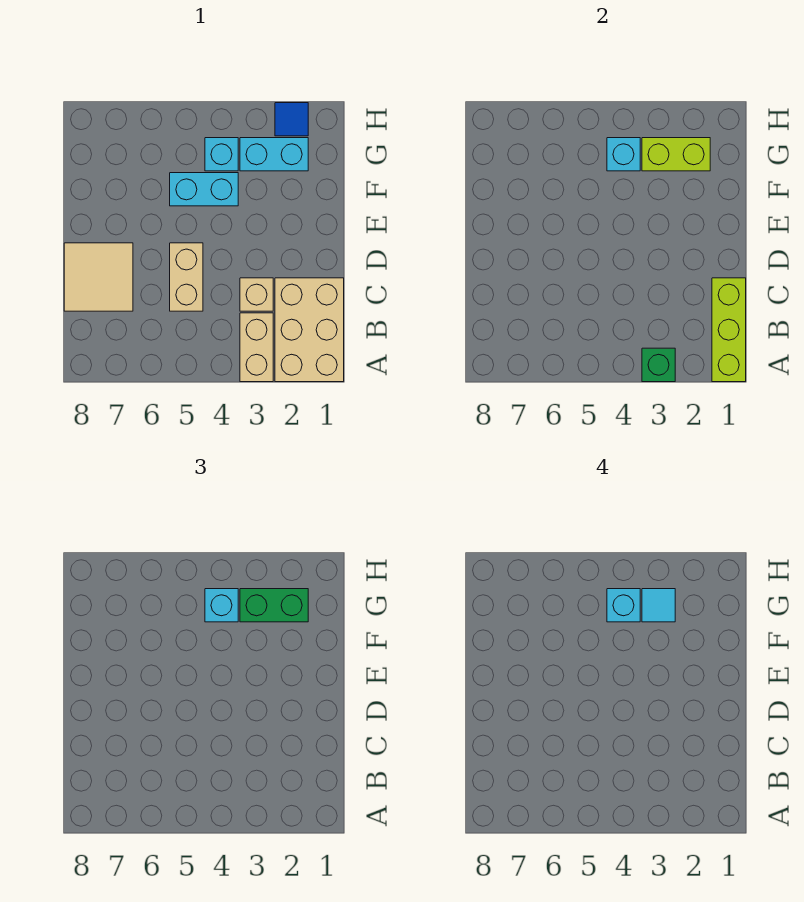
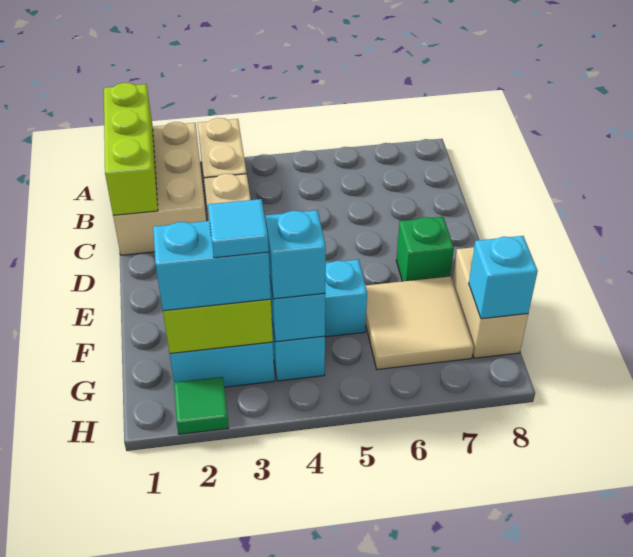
green brick A3 level 2 -> green brick E7 level 1
tan brick C5:D5 level 1 -> tan brick F8:G8 level 1
tan tile C7:D8 level 1 -> tan tile F6:G7 level 1
green brick G2:G3 level 3 -> cyan brick G2:G3 level 3
cyan brick G4 level 4 -> cyan brick G8 level 2
blue tile H2 level 1 -> green tile H2 level 1

